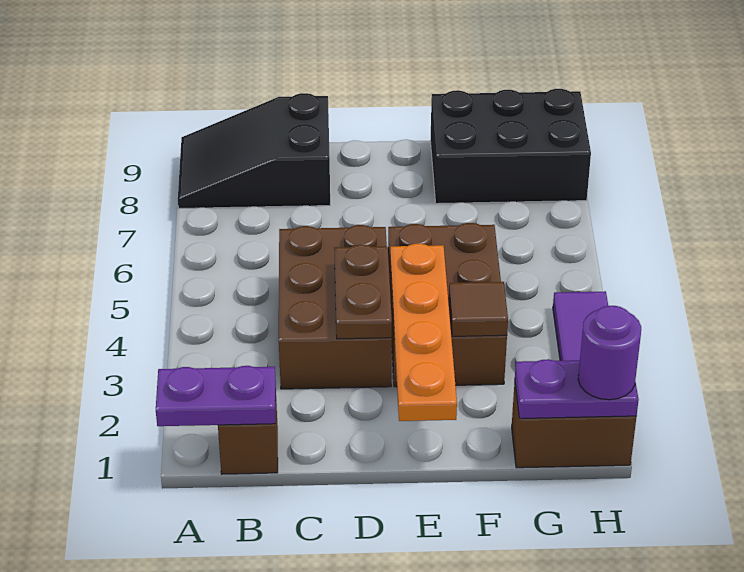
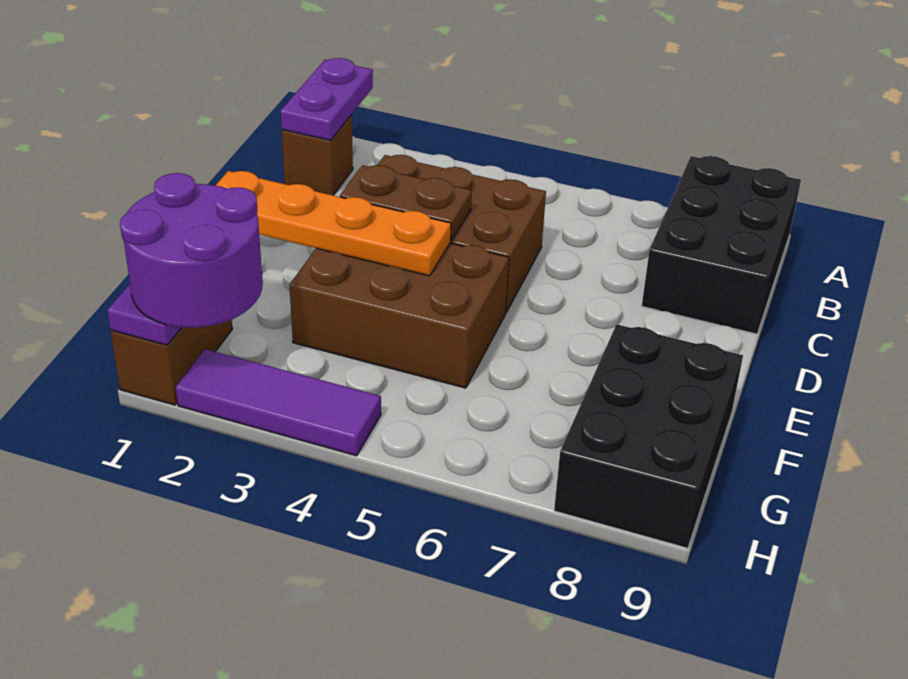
black slope A8:C9 level 1 top C -> black brick A8:C9 level 1
brown tile F3 level 2 -> none
purple round brick H1 level 3 -> purple round brick G1:H2 level 3

